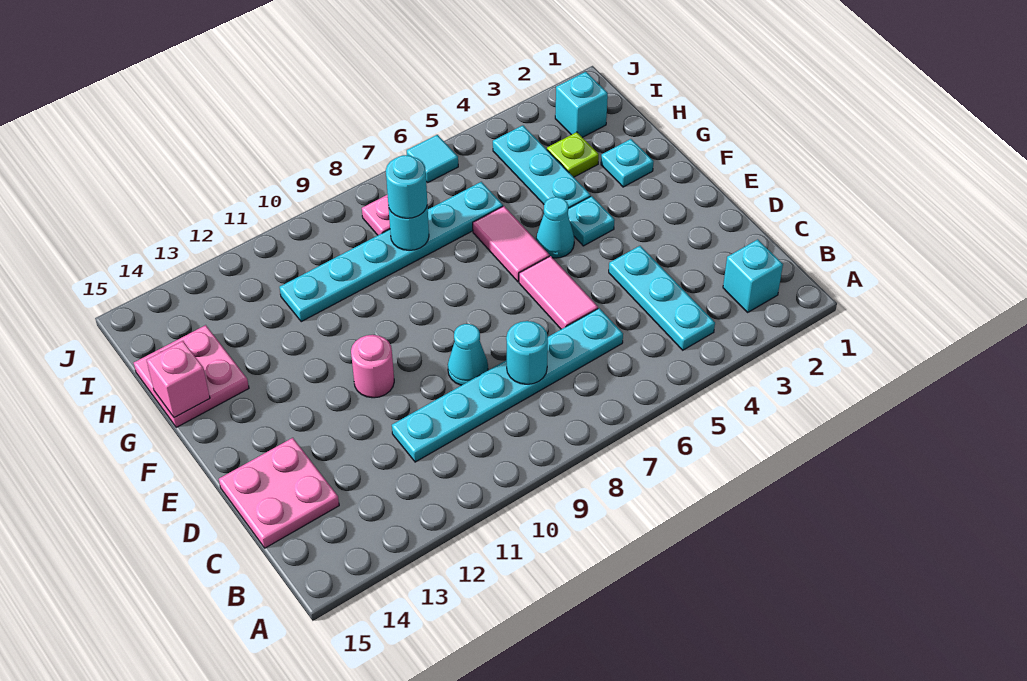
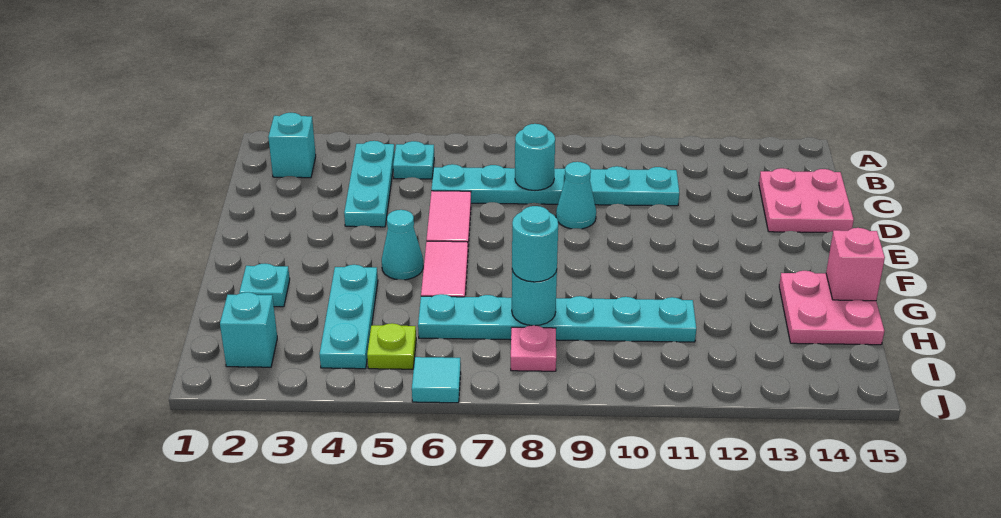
pink round brick E11 level 1 -> none
cyan plate F4 level 1 -> cyan plate B5 level 1
lime plate H3 level 1 -> lime plate I5 level 1

